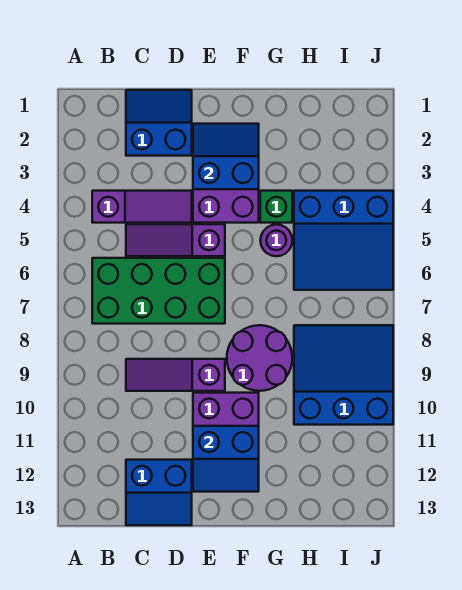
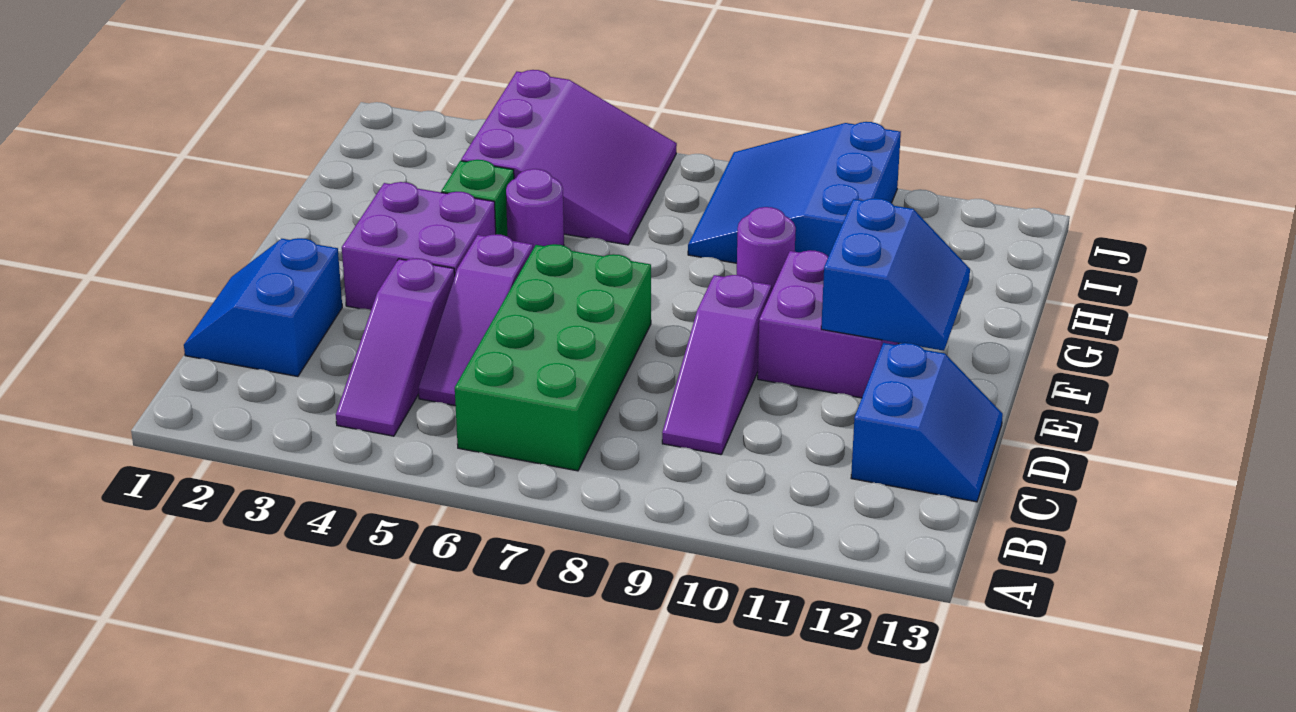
purple slope B4:D4 level 1 top B -> purple slope B4:D4 level 1 top D
blue slope E2:F3 level 2 top 3 -> none
purple round brick F8:G9 level 1 -> purple round brick G9 level 1
blue slope H4:J6 level 1 top 4 -> purple slope H4:J6 level 1 top 4

